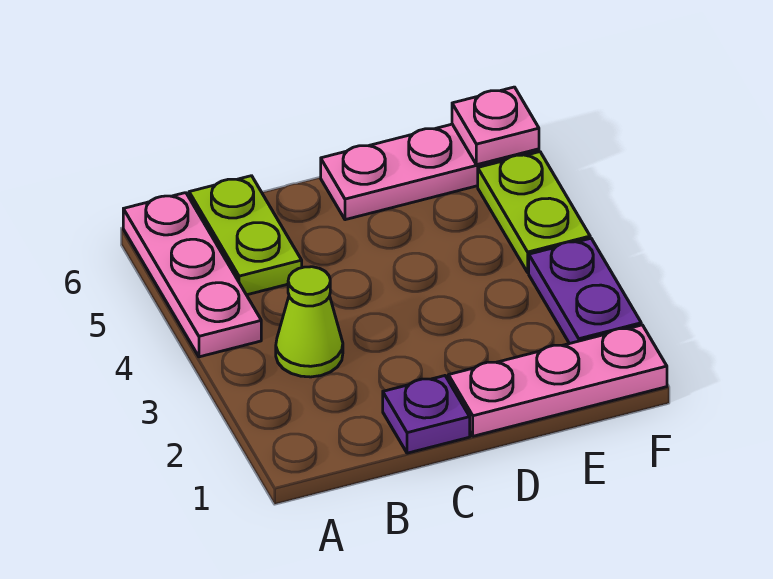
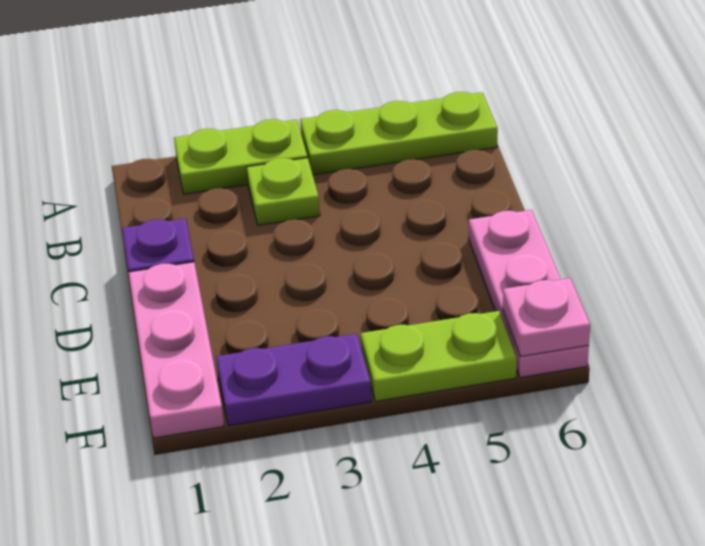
pink plate A4:A6 level 1 -> lime plate A4:A6 level 1
lime cone B3 level 1 -> lime plate B3 level 1
lime plate B5:B6 level 1 -> lime plate A2:A3 level 1

